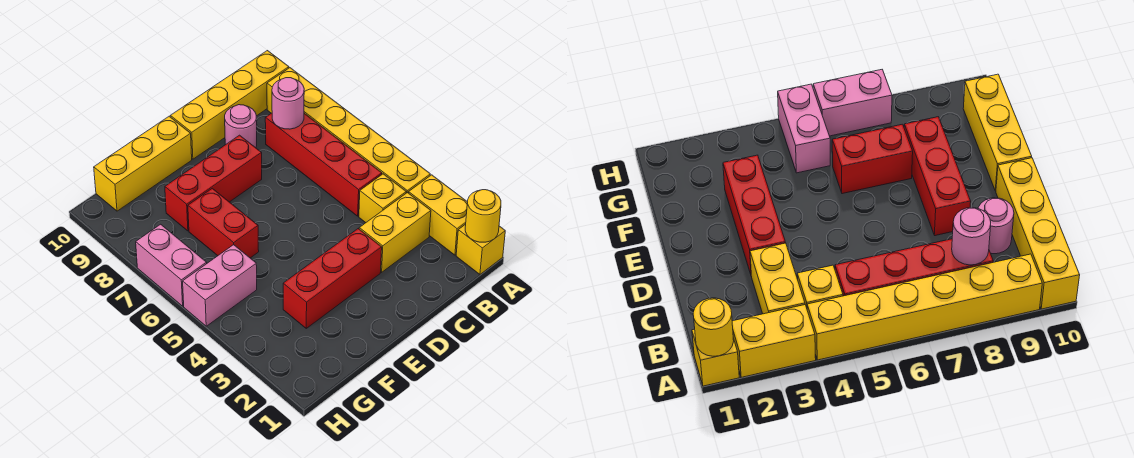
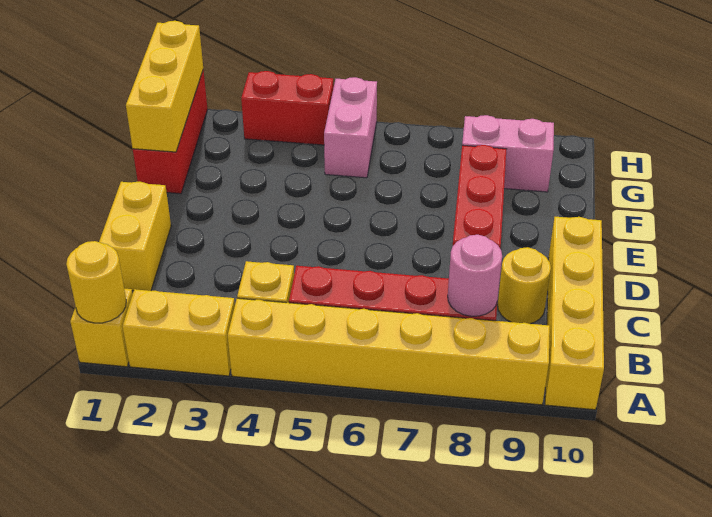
yellow brick B3:C3 level 1 -> yellow brick C1:D1 level 1
pink round brick C9 level 1 -> yellow round brick C9 level 1
red brick D3:F3 level 1 -> red brick F1:H1 level 1
yellow brick E10:G10 level 1 -> yellow brick F1:H1 level 2
red brick F6:F7 level 1 -> red brick H3:H4 level 1
pink brick H6:H7 level 1 -> pink brick G8:G9 level 1

